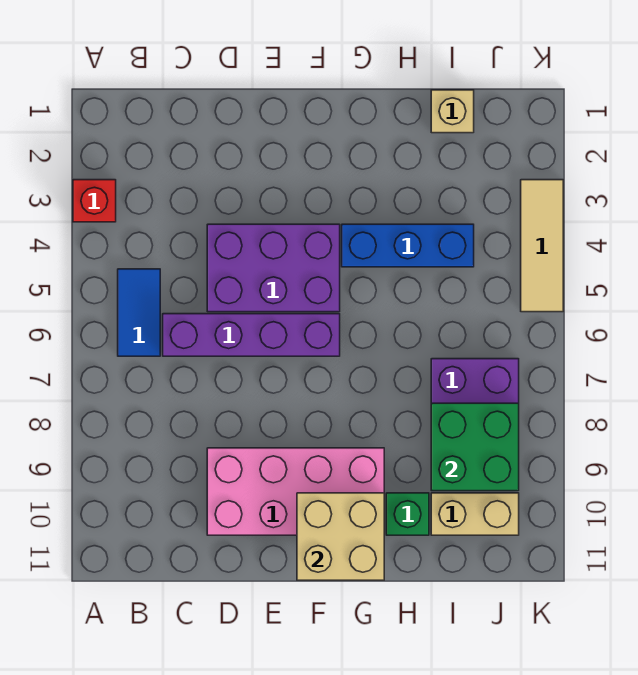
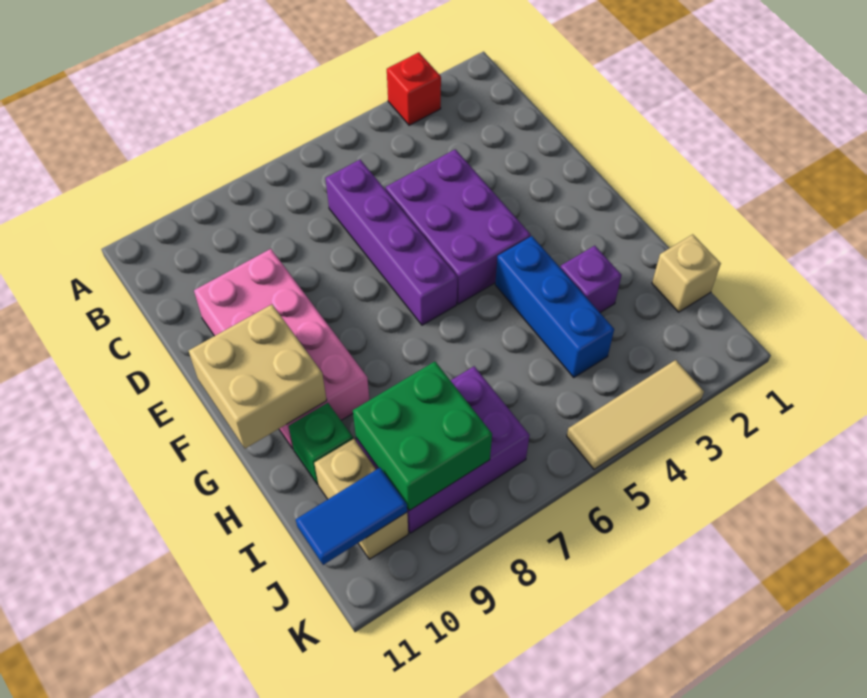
blue tile B5:B6 level 1 -> blue tile J10:J11 level 2
none -> purple brick H3 level 1

